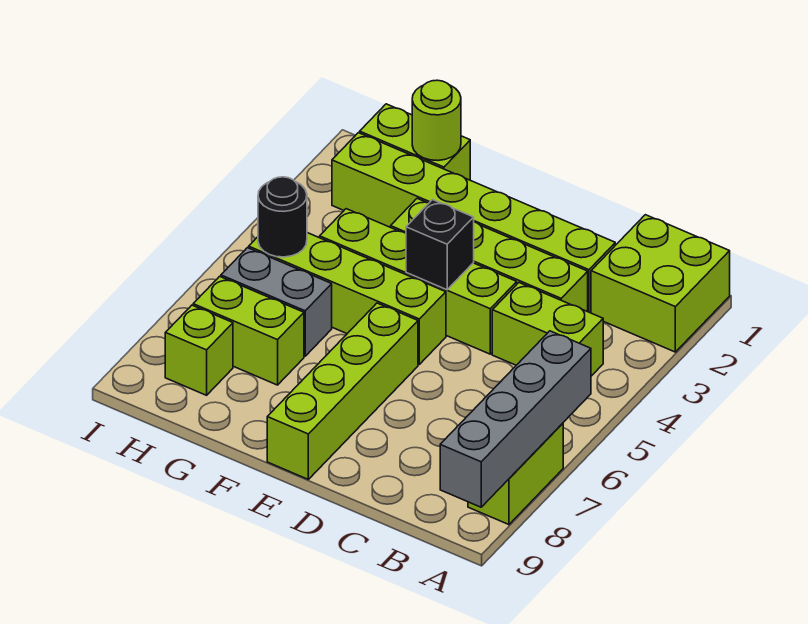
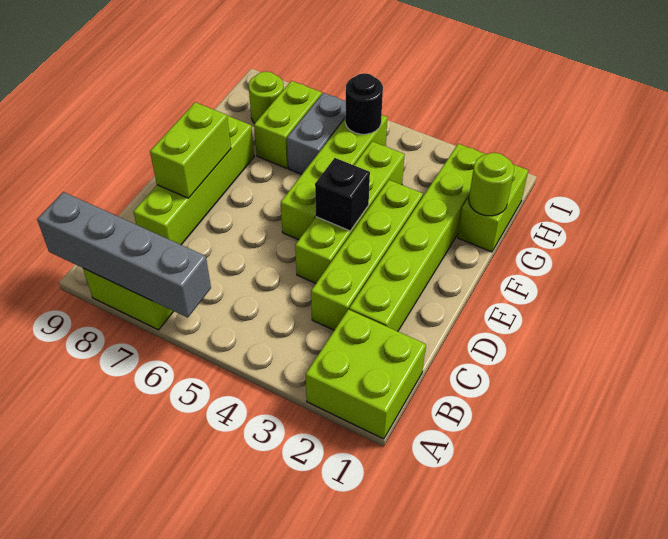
lime brick B4:C4 level 1 -> lime brick D8:E8 level 2
lime brick E6:E9 level 1 -> lime brick C8:F8 level 1
lime brick H8 level 1 -> lime round brick H8 level 1

